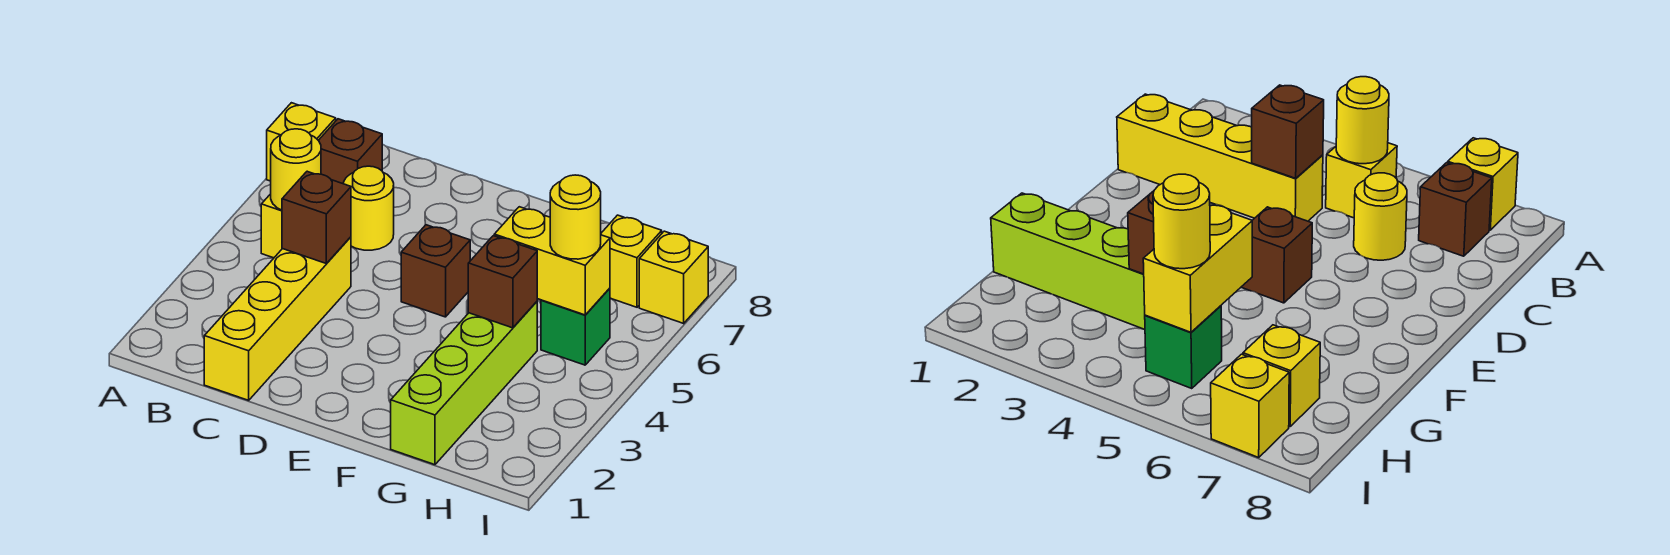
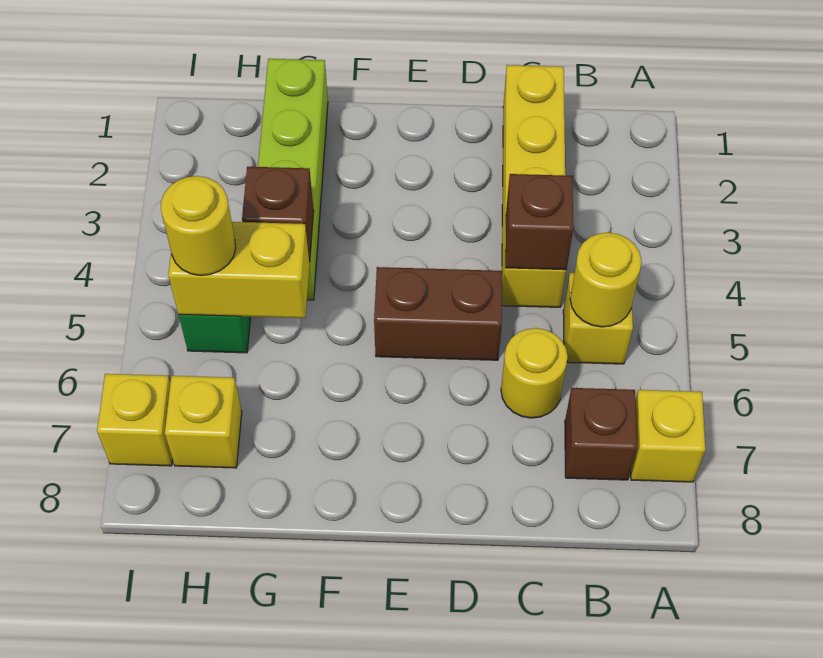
brown brick E5 level 1 -> brown brick D5:E5 level 1

